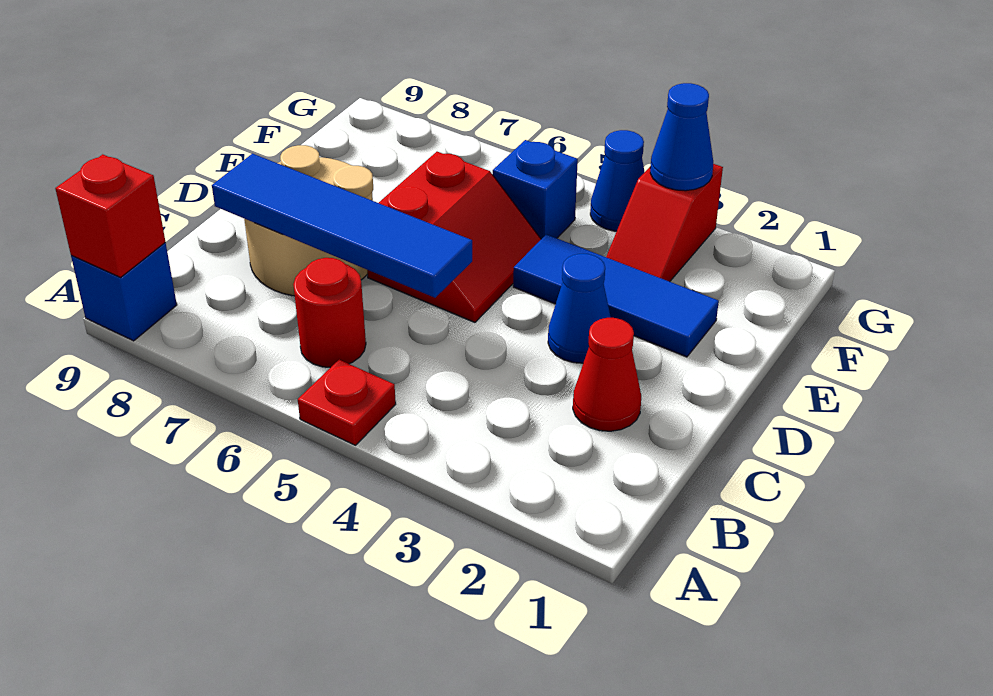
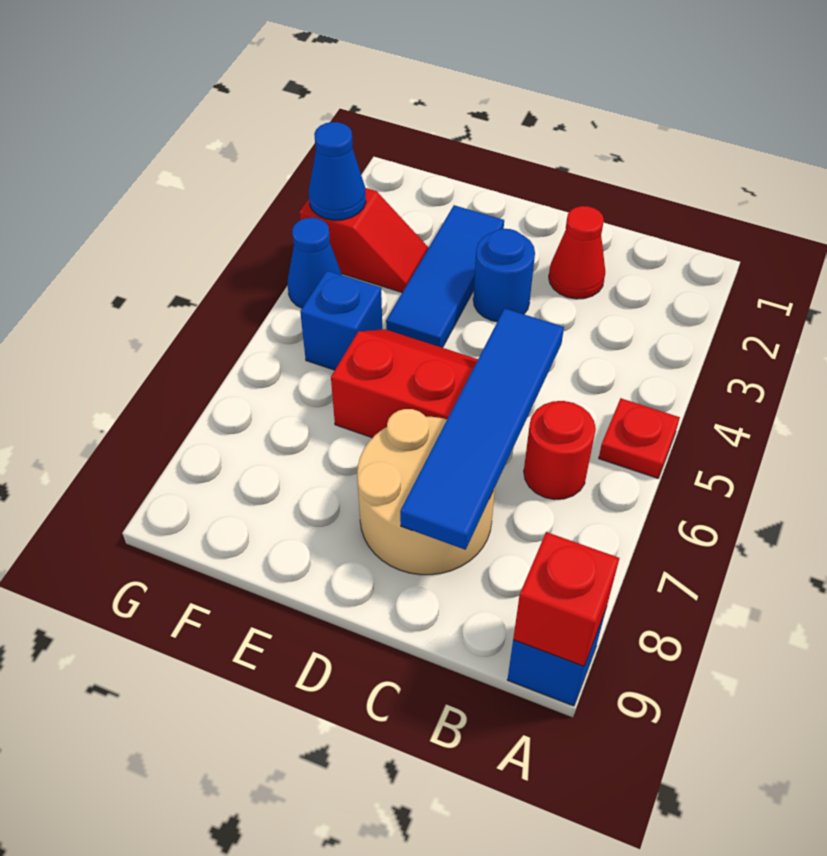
blue cone D3 level 1 -> blue round brick D3 level 1

